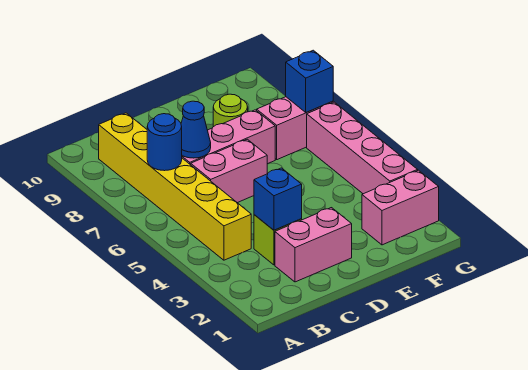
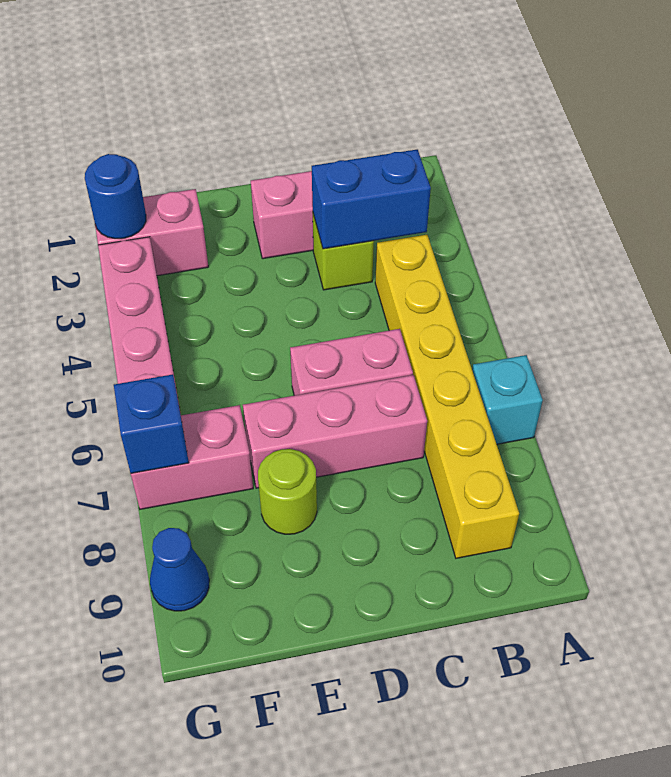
none -> cyan brick A7 level 1
blue round brick B7 level 2 -> blue round brick G2 level 2
blue brick C3 level 2 -> blue brick B3:C3 level 2
blue cone C7 level 2 -> blue cone G9 level 1

